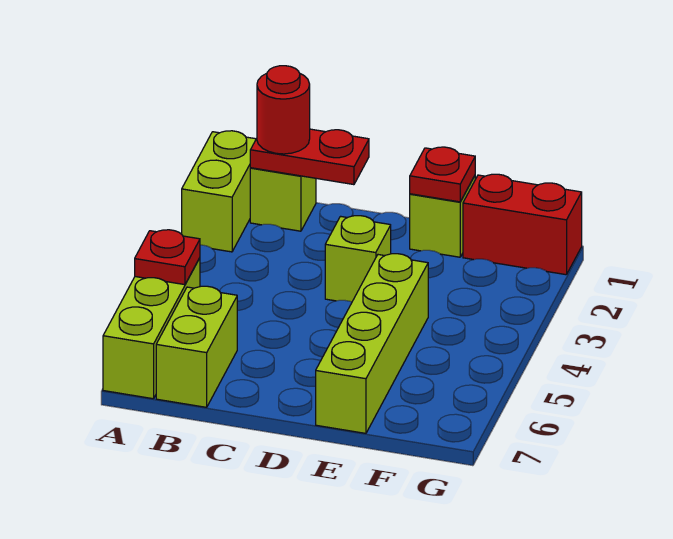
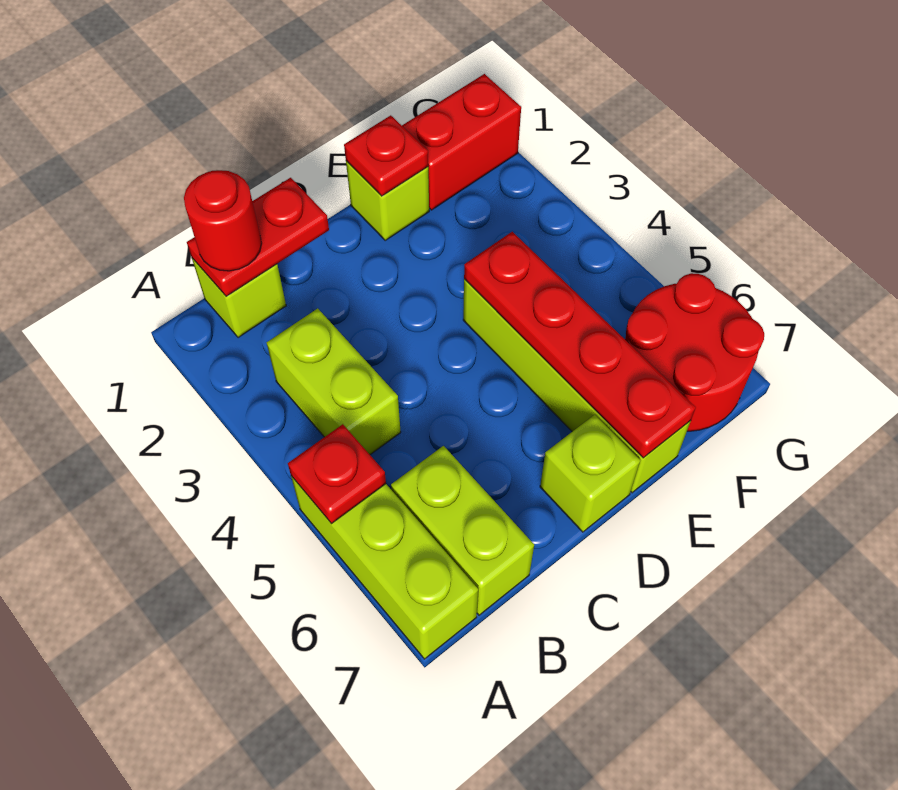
lime brick A1:A2 level 1 -> lime brick B3:B4 level 1
lime brick D3 level 1 -> lime brick D7 level 1
none -> red plate E4:E7 level 2
none -> red round brick F6:G7 level 1

